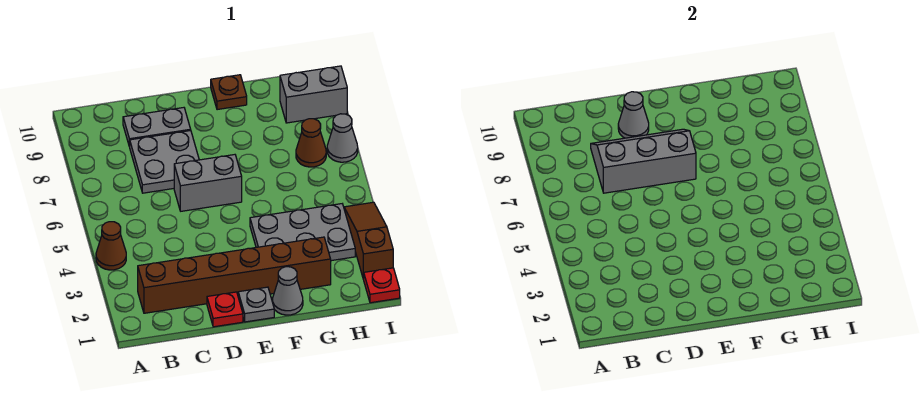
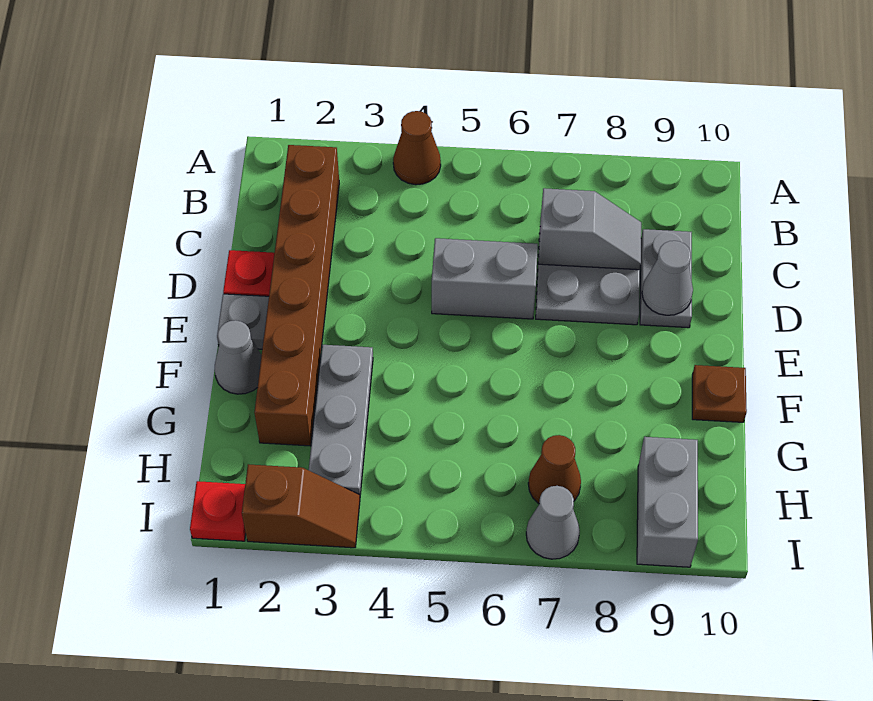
grey slope C7:E8 level 2 top 7 -> grey slope C7:C8 level 2 top 7
grey brick D6:E6 level 1 -> grey brick D5:D6 level 1
grey plate F3:H4 level 1 -> grey plate F3:H3 level 1
brown slope I2:I4 level 1 top 2 -> brown slope I2:I3 level 1 top 2

